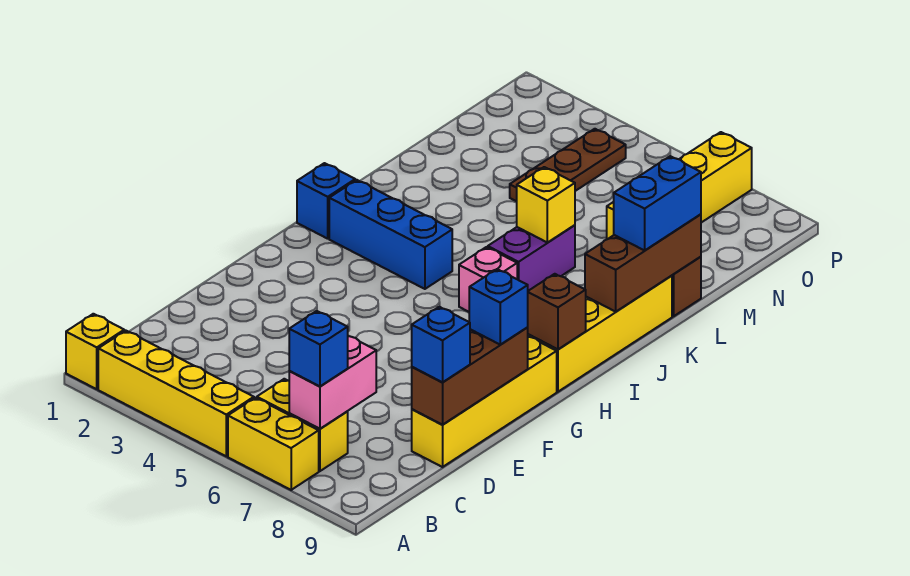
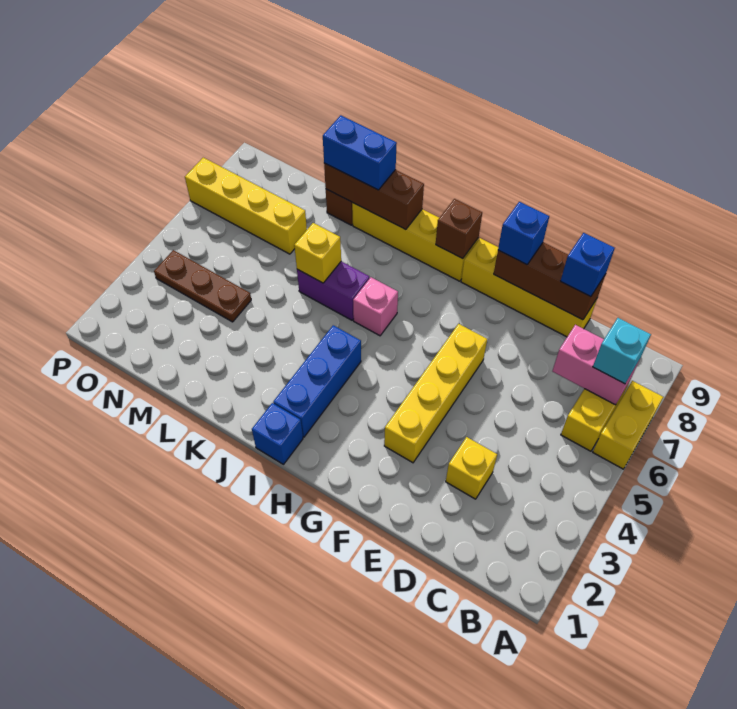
yellow brick A1 level 1 -> yellow brick D3 level 1
yellow brick A2:A5 level 1 -> yellow brick F3:F6 level 1
blue brick B7 level 3 -> cyan brick B7 level 3

